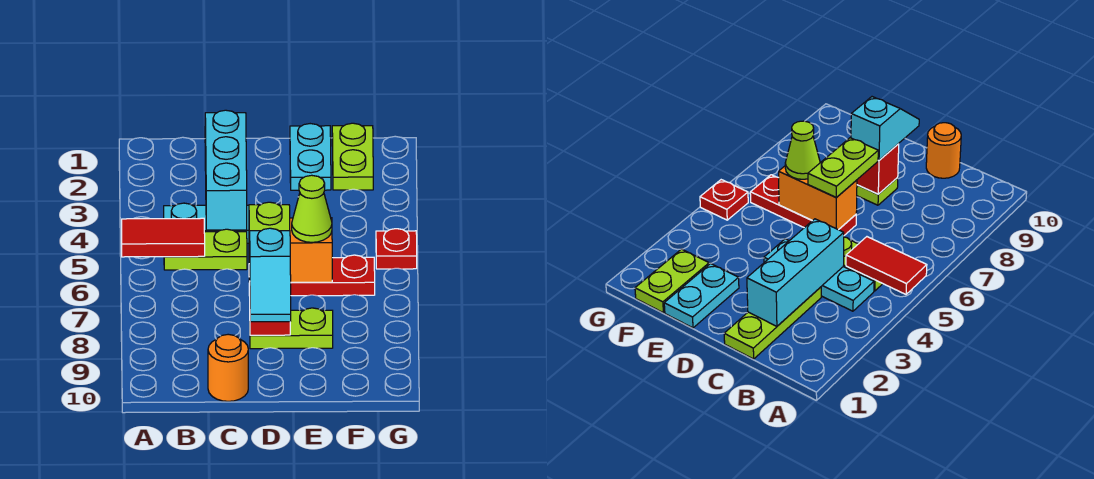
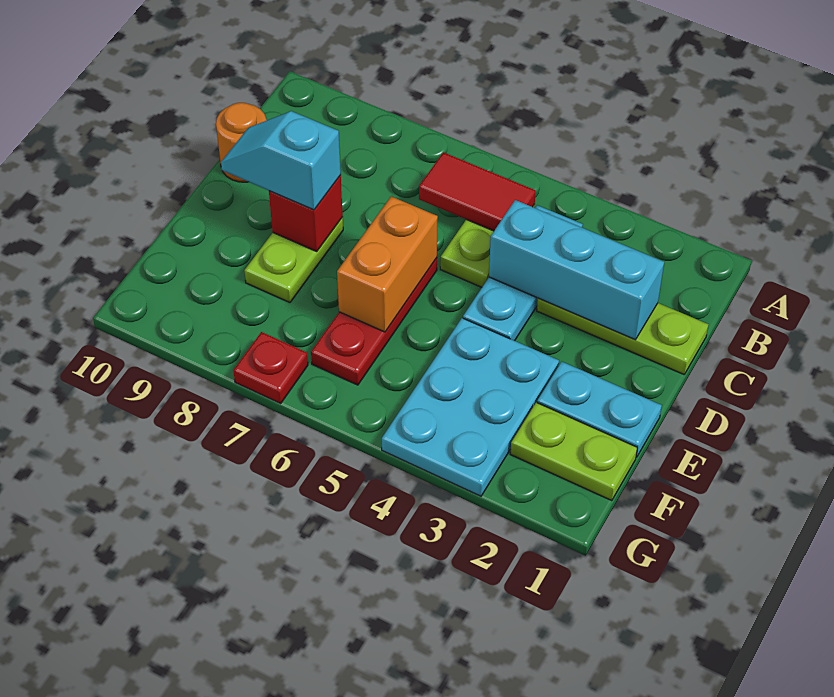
red tile A5:B5 level 2 -> red tile B5:B6 level 2
lime plate D6:D7 level 3 -> none
none -> cyan plate E3:G4 level 1
lime cone E6 level 3 -> none
red plate G5 level 1 -> red plate G7 level 1

